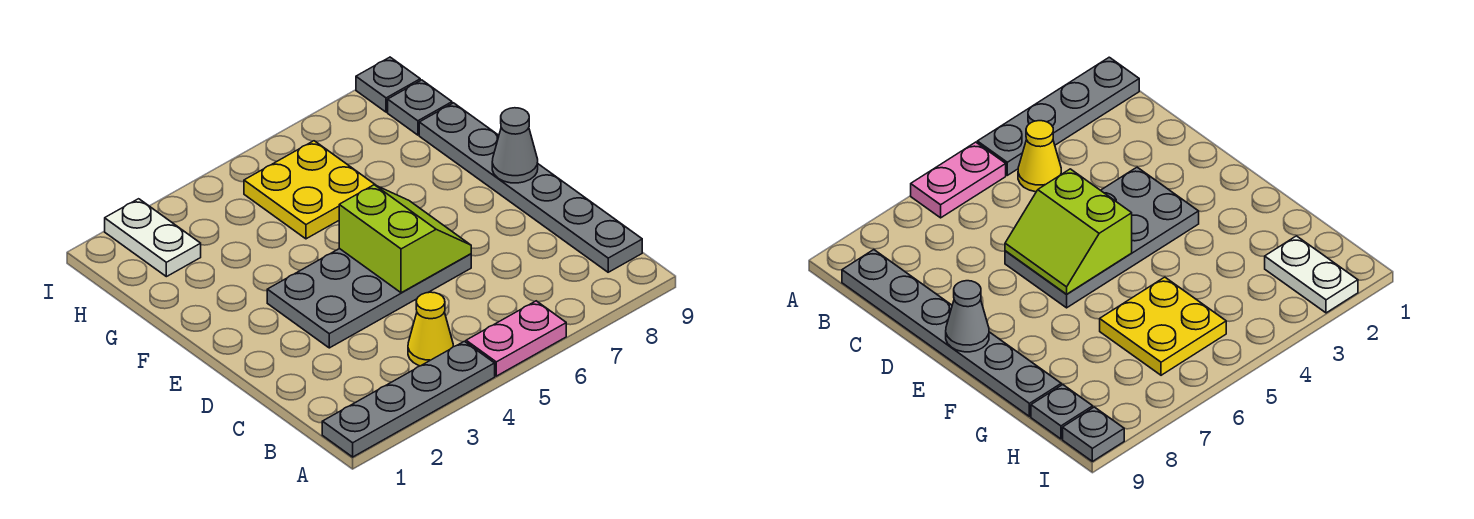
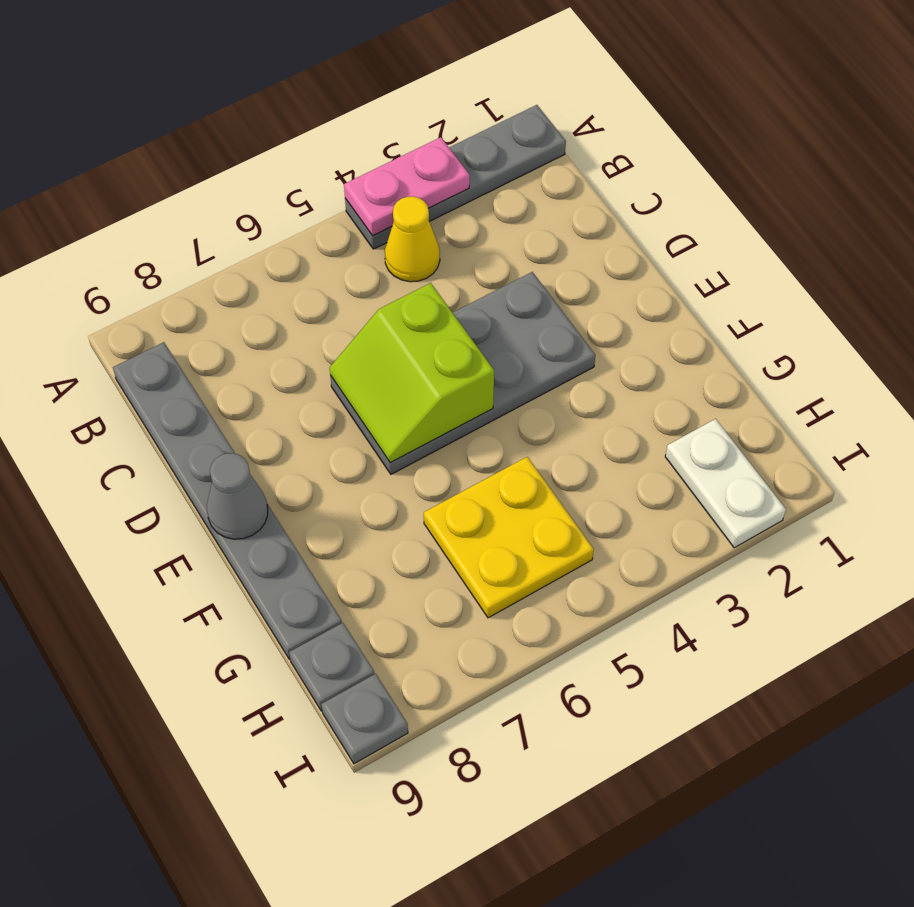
pink plate A5:A6 level 1 -> pink plate A3:A4 level 2

